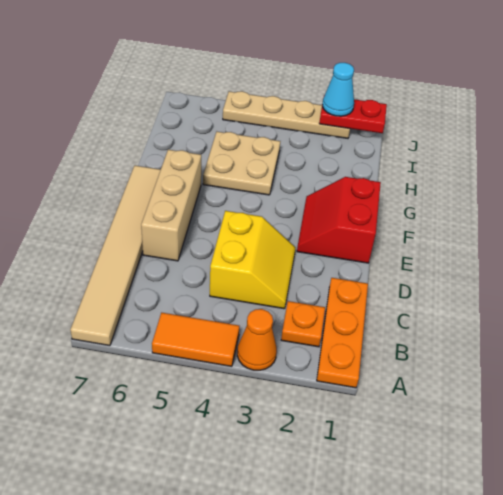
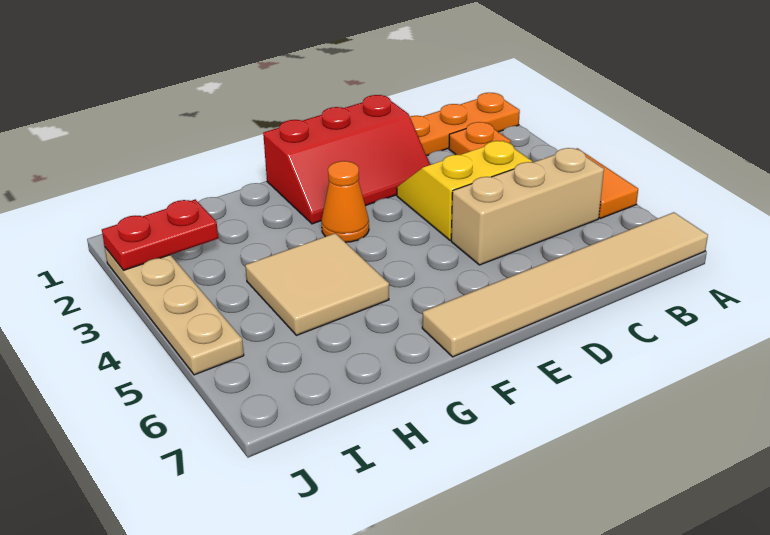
orange cone A3 level 1 -> orange cone F3 level 1
tan brick D6:F6 level 1 -> tan brick B5:D5 level 1
red slope E1:F2 level 1 top 1 -> red slope D1:F2 level 1 top 1
tan plate G4:H5 level 1 -> tan tile G4:H5 level 1
red plate J1:J2 level 2 -> red plate I2:J2 level 2
cyan cone J2 level 3 -> none

